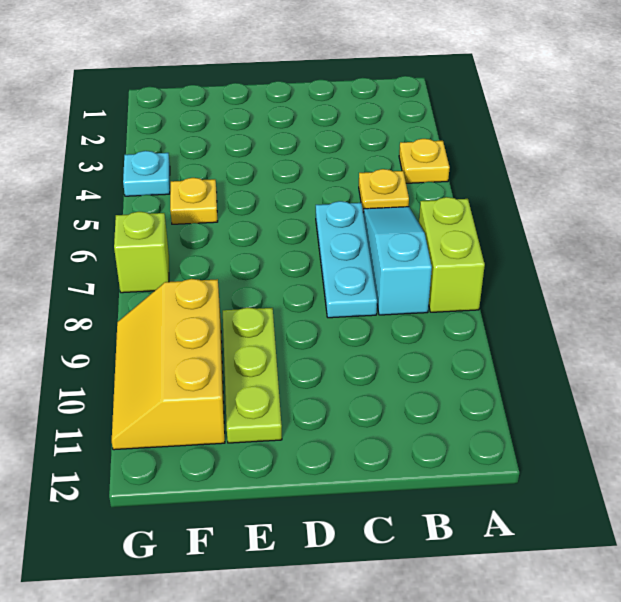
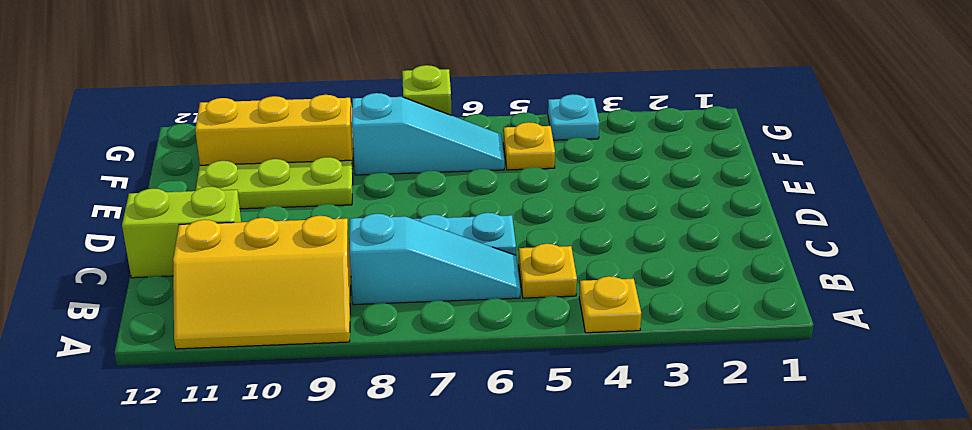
lime brick A7:A8 level 1 -> lime brick C11:C12 level 1
none -> yellow slope A9:B11 level 1 top B
none -> cyan slope F6:F8 level 1 top 8

